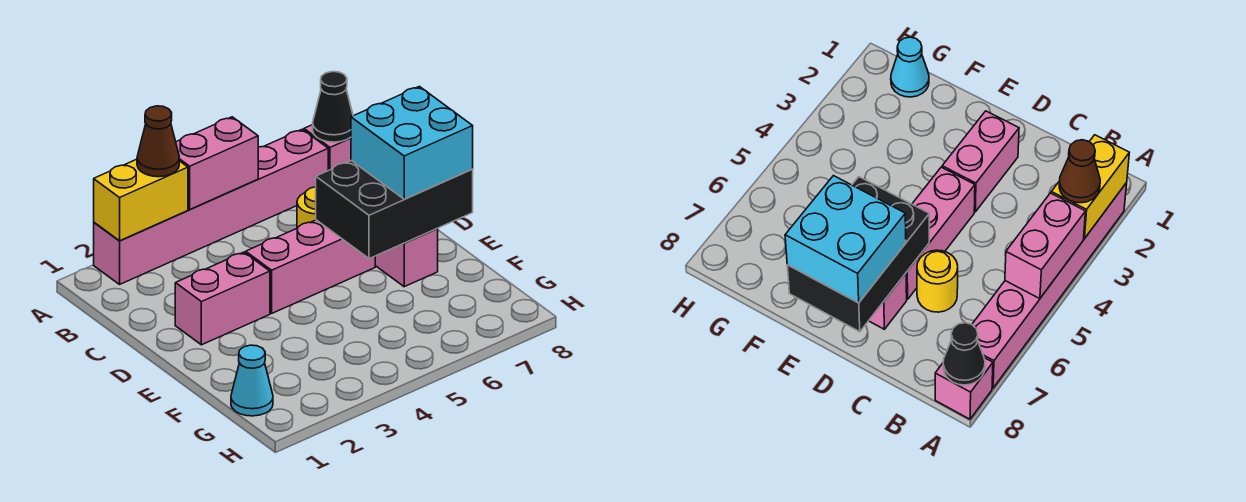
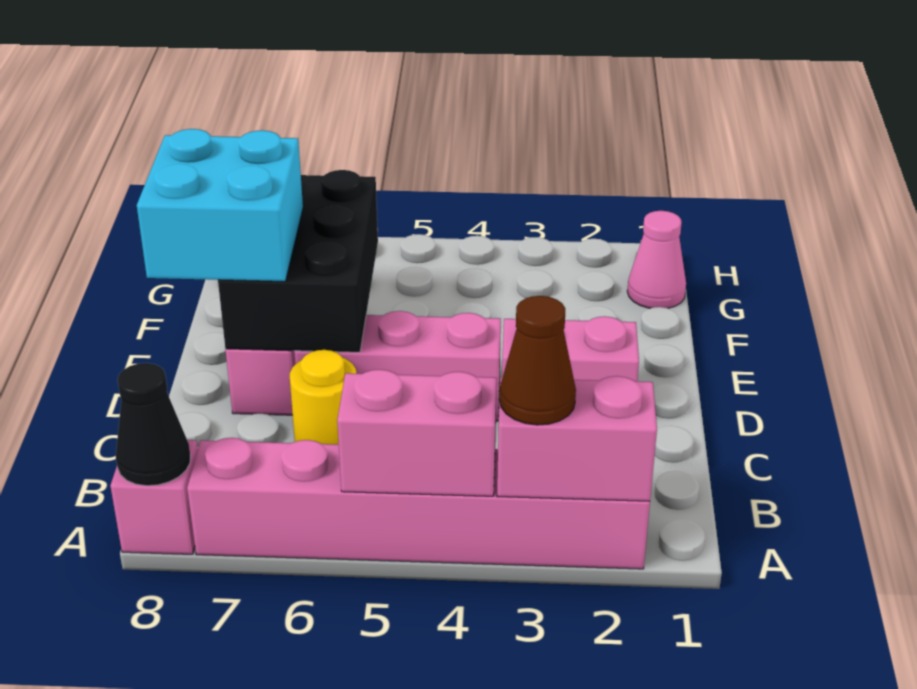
yellow brick A2:A3 level 2 -> pink brick A2:A3 level 2
black brick D6:E8 level 2 -> black brick D6:F7 level 2
cyan cone G1 level 1 -> pink cone G1 level 1

